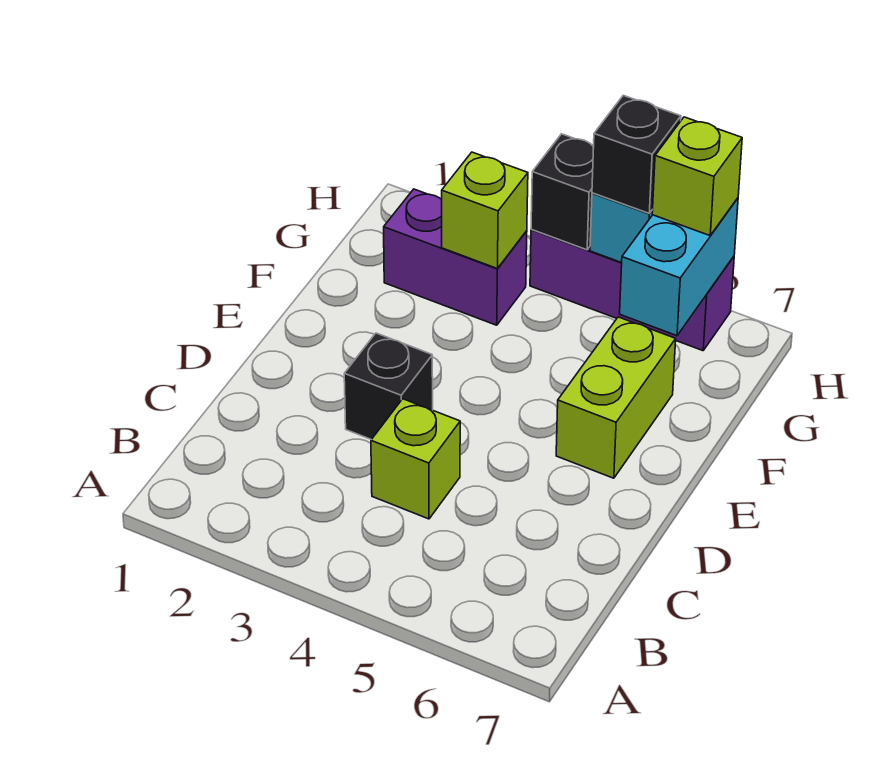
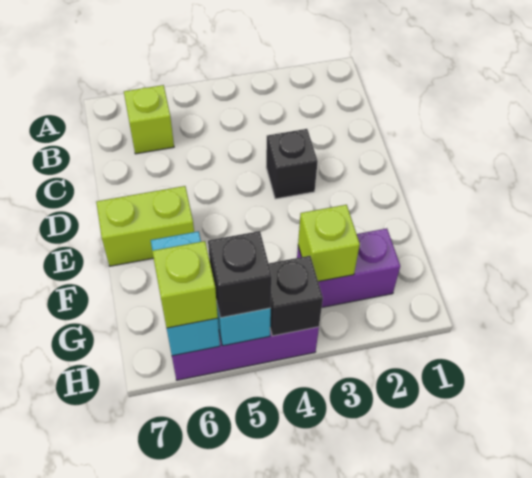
lime brick C4 level 1 -> lime brick B6 level 1
lime brick E6:F6 level 1 -> lime brick E6:E7 level 1

